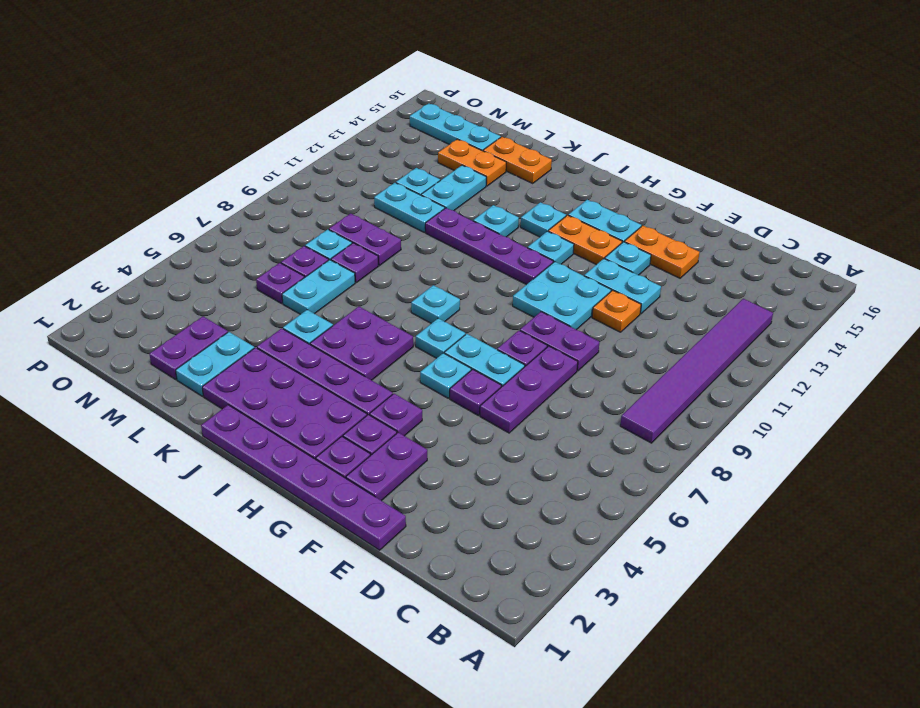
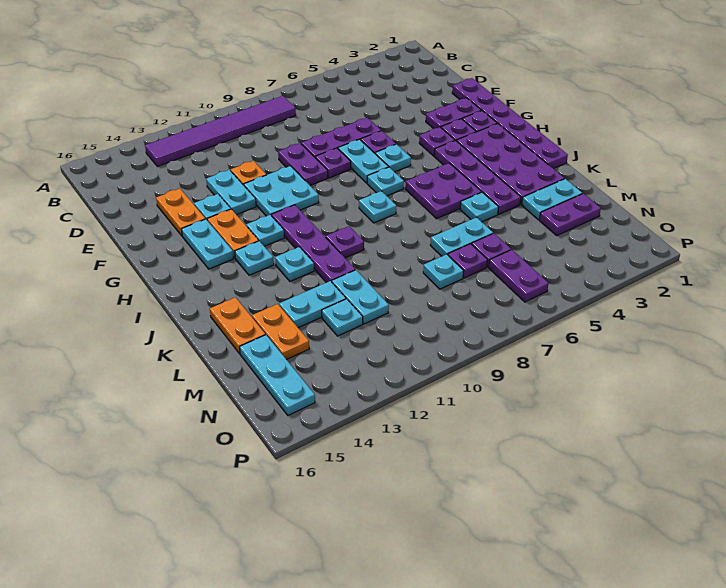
purple plate L8 level 1 -> purple plate J10 level 1
purple plate L9:M9 level 1 -> purple plate N6:O6 level 1

